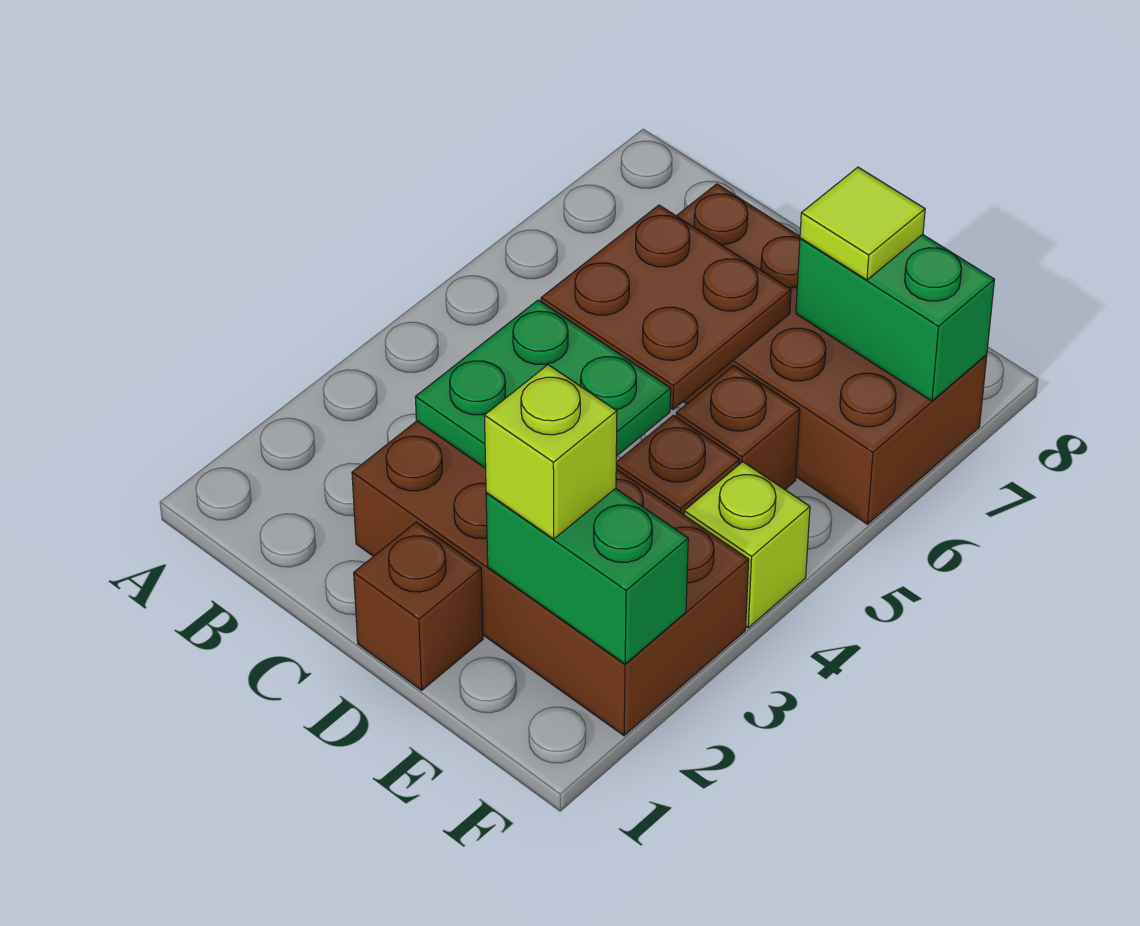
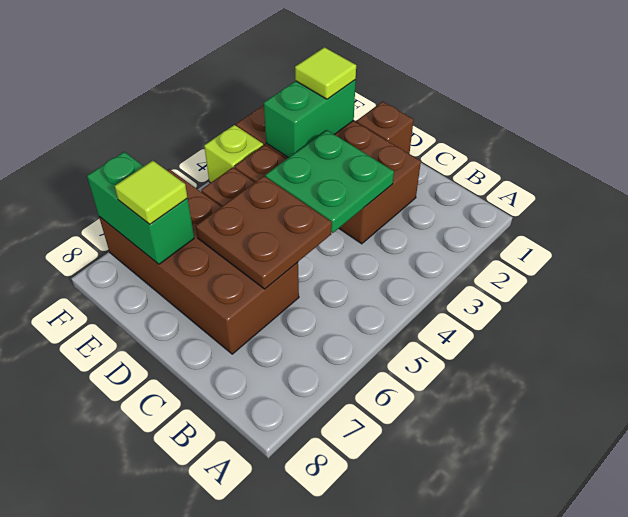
green brick E2:F2 level 2 -> green brick E2:E3 level 2
lime brick E2 level 3 -> lime tile E2 level 3

